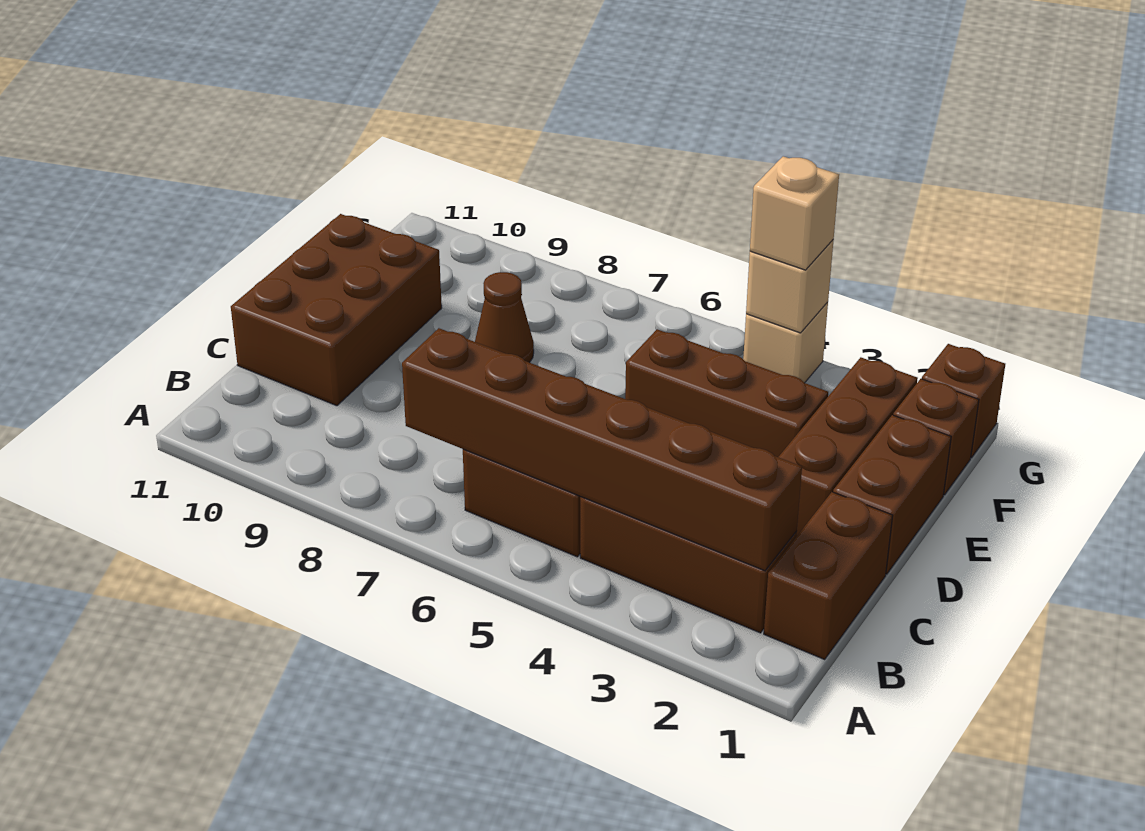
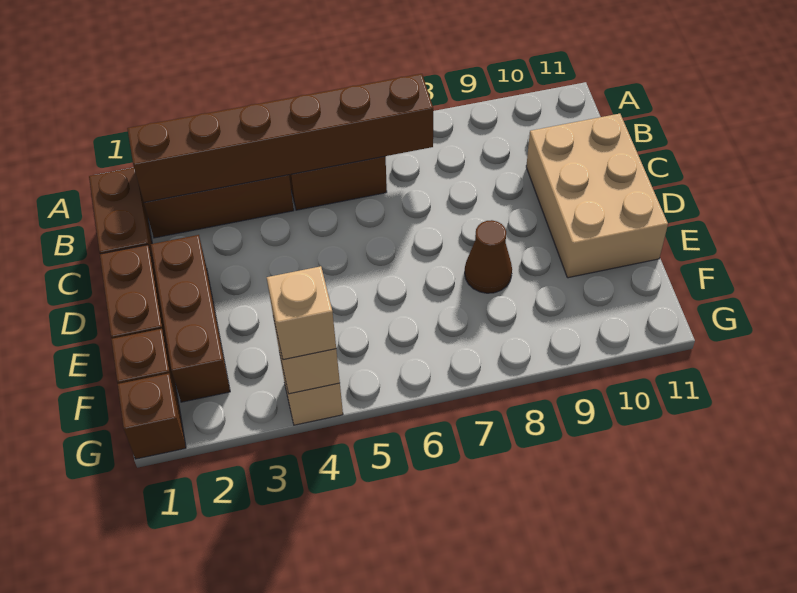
brown brick C10:E11 level 1 -> tan brick C10:E11 level 1
brown brick E3:E5 level 1 -> none

